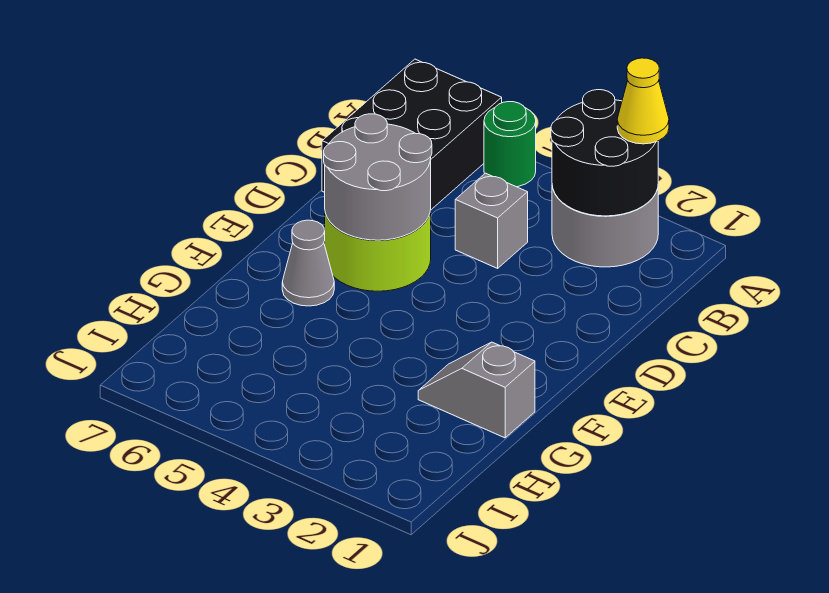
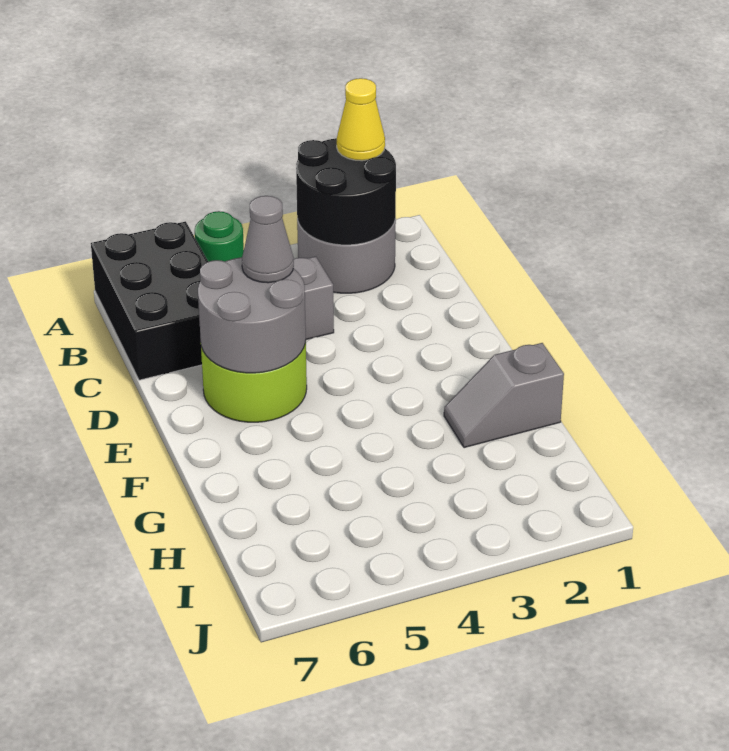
grey cone F6 level 1 -> grey cone D5 level 3

